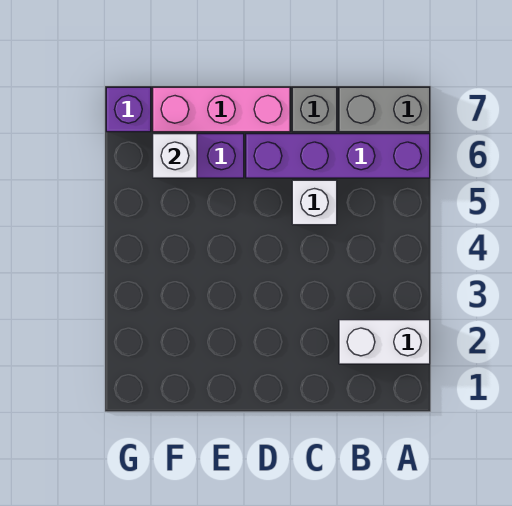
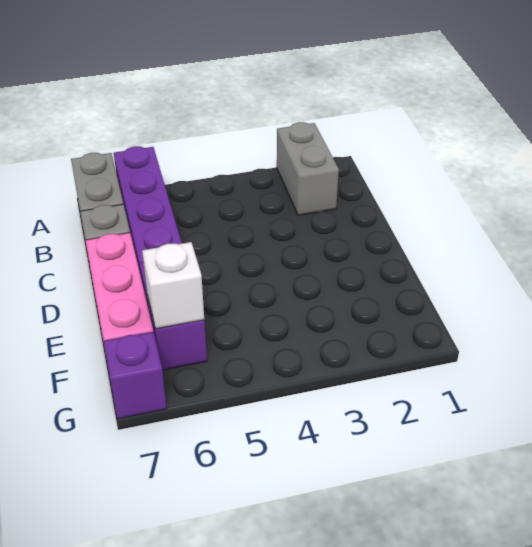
white brick A2:B2 level 1 -> grey brick A2:B2 level 1
white brick C5 level 1 -> none

